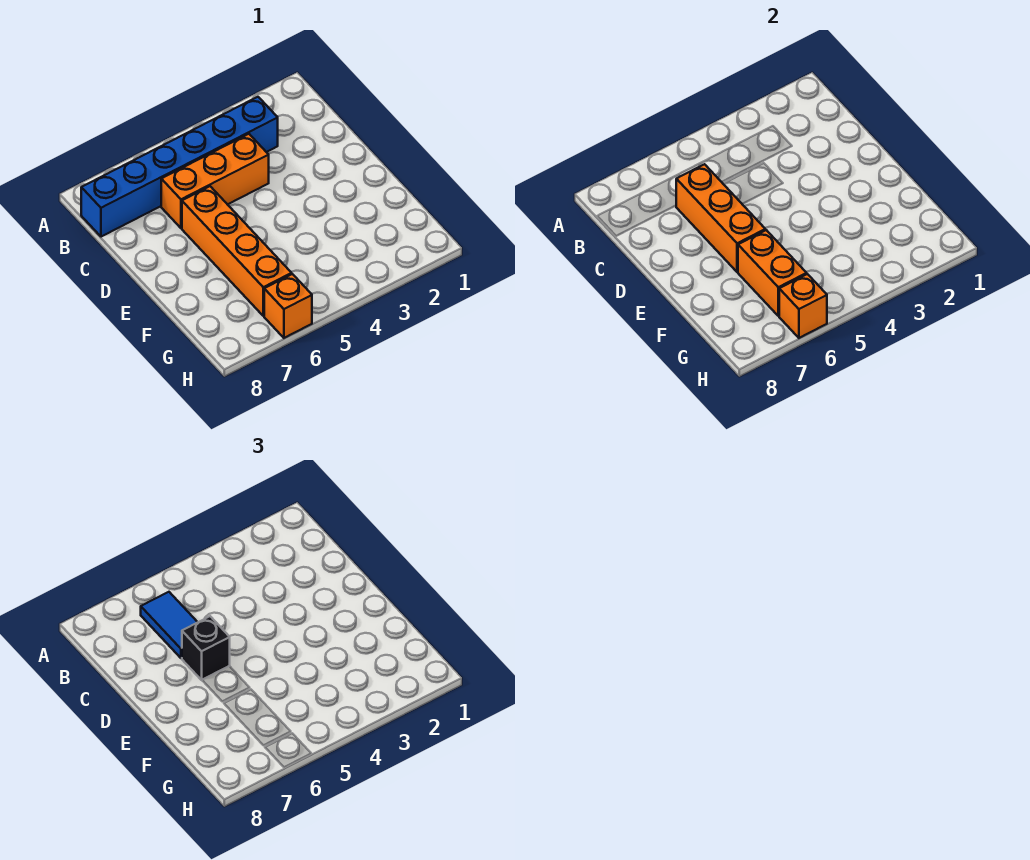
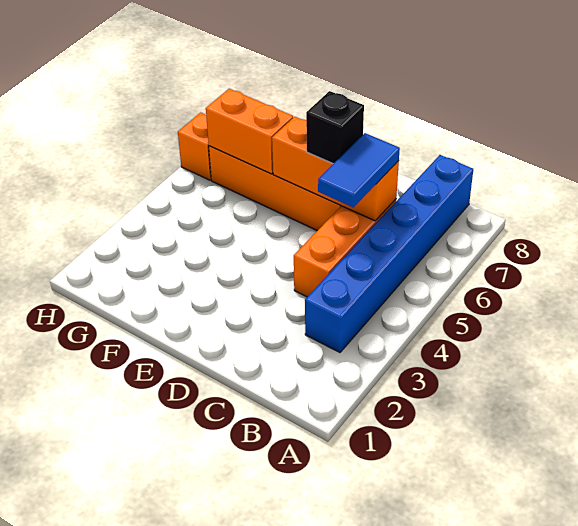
blue tile B6:C6 level 3 -> blue tile C5:C6 level 3
orange brick H6 level 2 -> none

